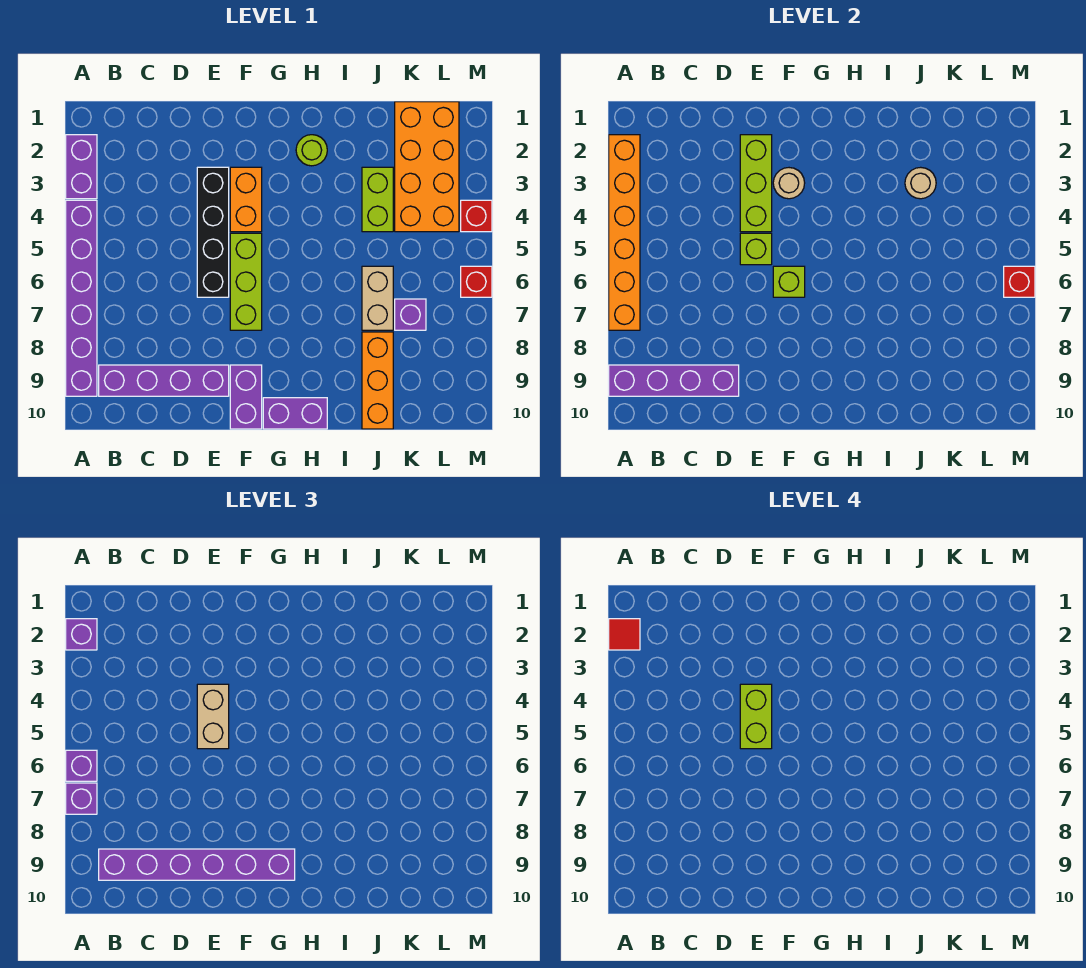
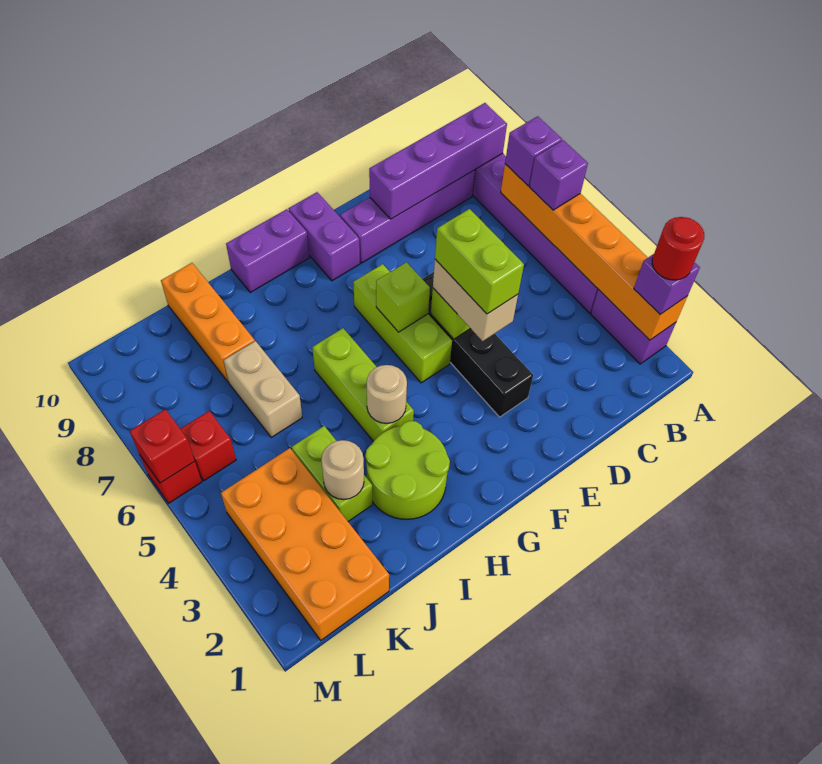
red tile A2 level 4 -> red round brick A2 level 4
purple brick B9:G9 level 3 -> none
lime brick E2:E4 level 2 -> lime brick H4:H6 level 1
orange brick F3:F4 level 1 -> none
tan round brick F3 level 2 -> tan round brick H4 level 2
lime round brick H2 level 1 -> lime round brick H2:I3 level 1
purple brick K7 level 1 -> none
red brick M4 level 1 -> red brick L6 level 1

